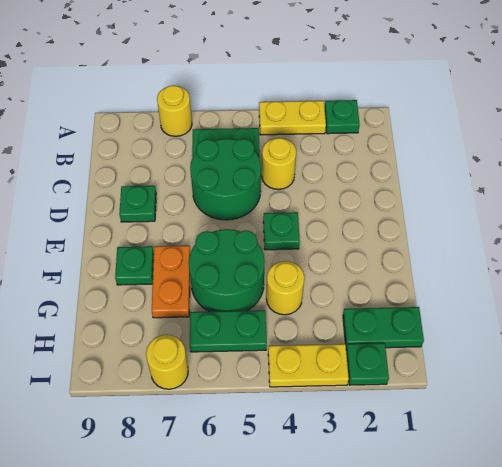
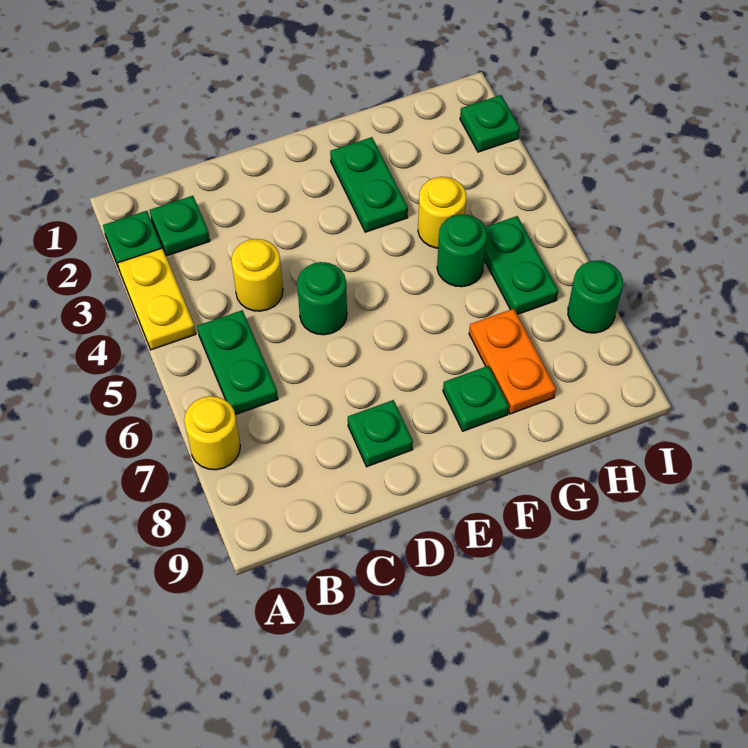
green round brick C5:D6 level 1 -> green round brick D5 level 1
green plate E4 level 1 -> green plate B2 level 1
green round brick F5:G6 level 1 -> green round brick G5 level 1
orange plate F7:G7 level 1 -> orange plate G7:G8 level 1
green plate H1:H2 level 1 -> green plate F2:F3 level 1
yellow plate I3:I4 level 1 -> none
yellow round brick I7 level 1 -> green round brick I7 level 1

